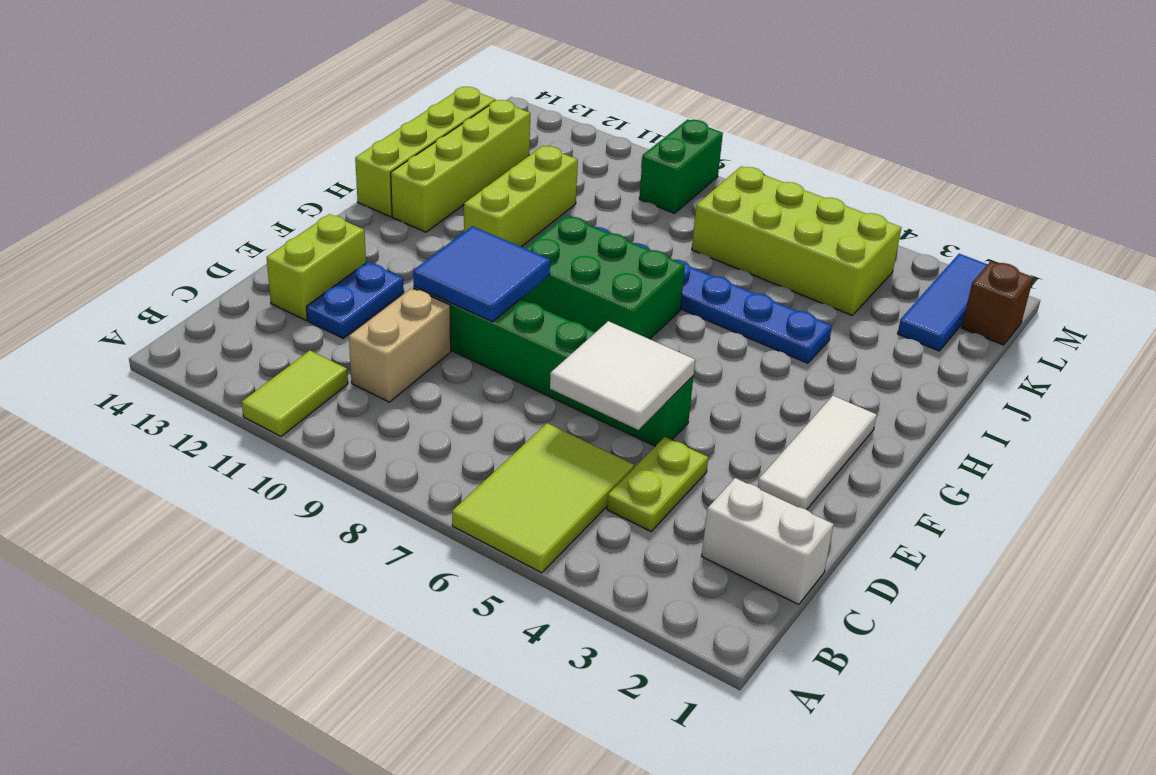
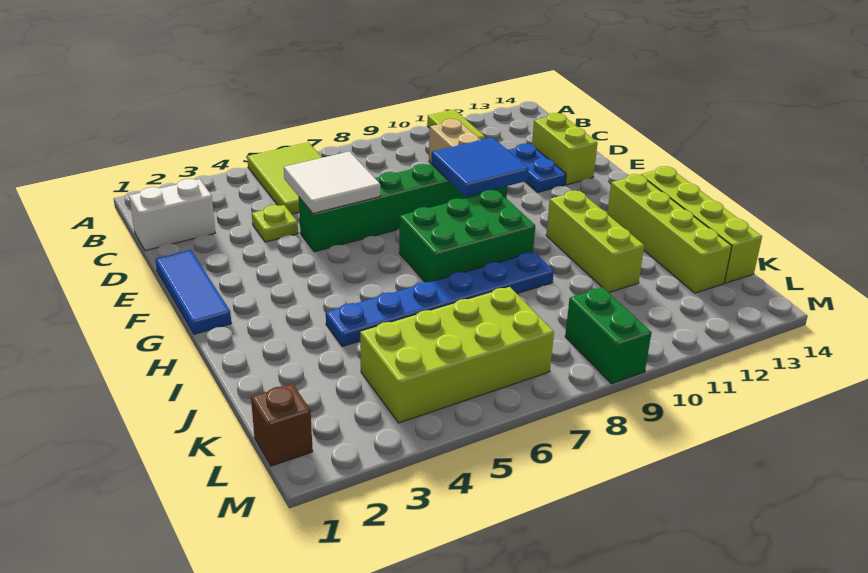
lime plate C4:D4 level 1 -> lime plate D4 level 1
white tile E2:G2 level 1 -> none
blue tile K2:M2 level 1 -> blue tile E1:G1 level 1

